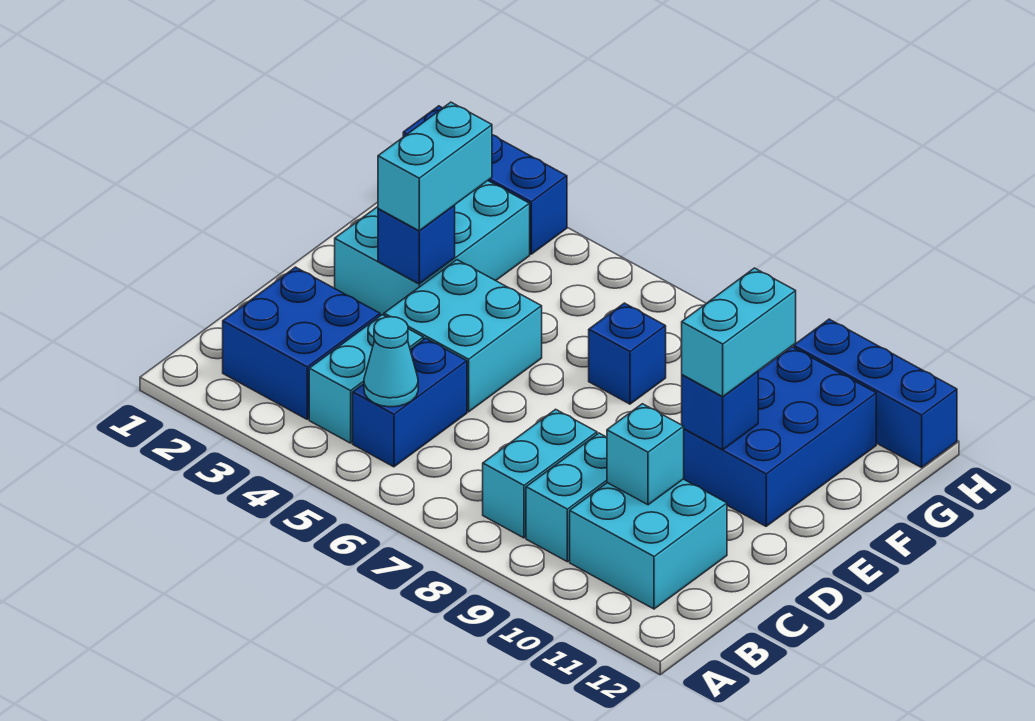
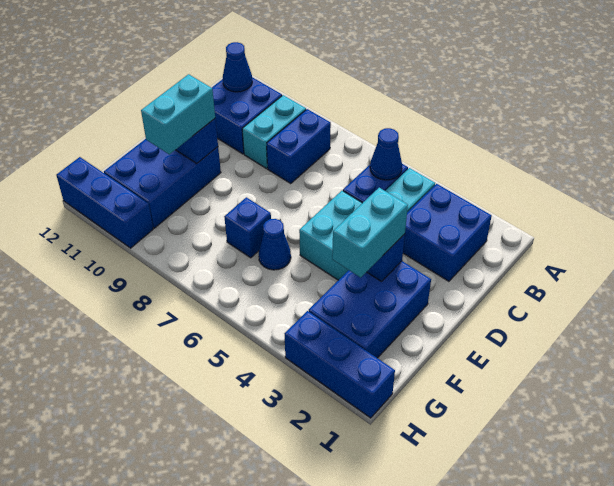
cyan cone B5 level 2 -> blue cone B5 level 2
cyan brick B8:C8 level 1 -> blue brick B8:C8 level 1
cyan brick B10:C11 level 1 -> blue brick B10:C11 level 1
none -> blue cone B11 level 2
cyan brick C10 level 2 -> none
cyan brick E2:G3 level 1 -> blue brick E2:G3 level 1
none -> blue cone F6 level 1

